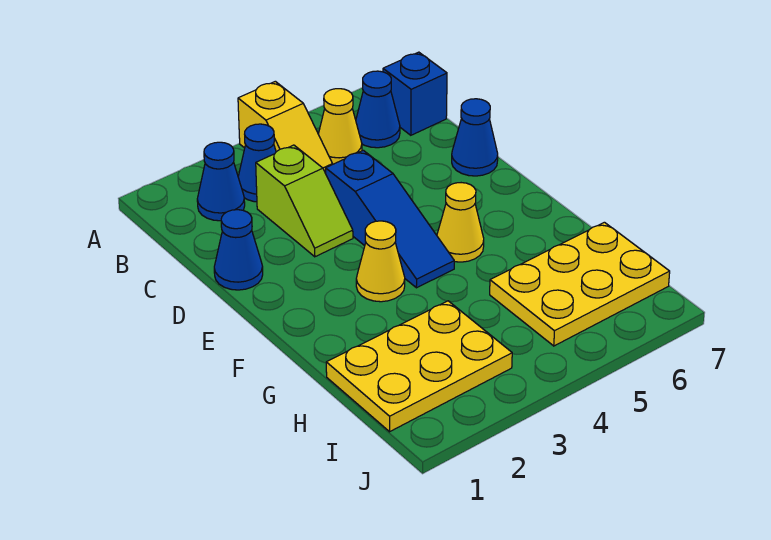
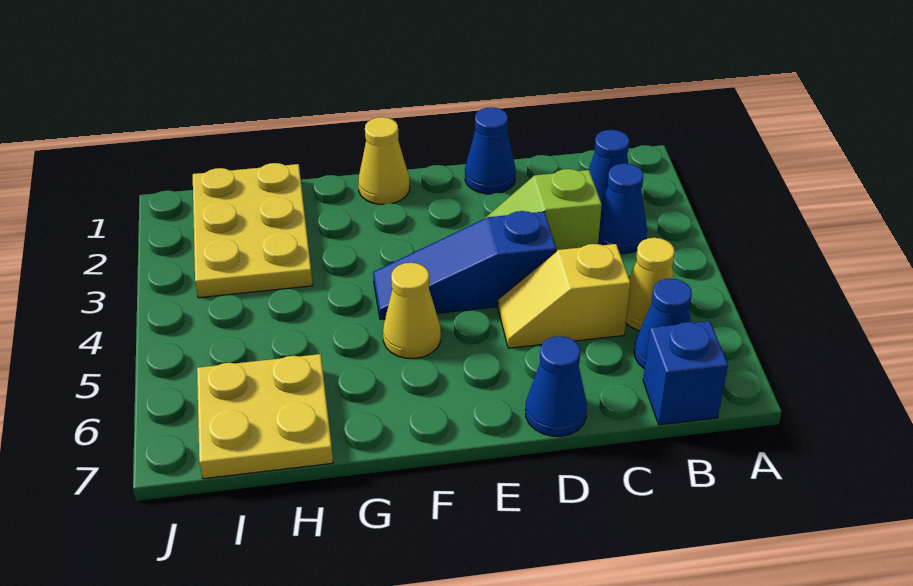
yellow slope A4:B4 level 1 top A -> yellow slope C5:D5 level 1 top C
yellow cone F3 level 1 -> yellow cone F1 level 1
yellow plate H5:I7 level 1 -> yellow plate H6:I7 level 1

